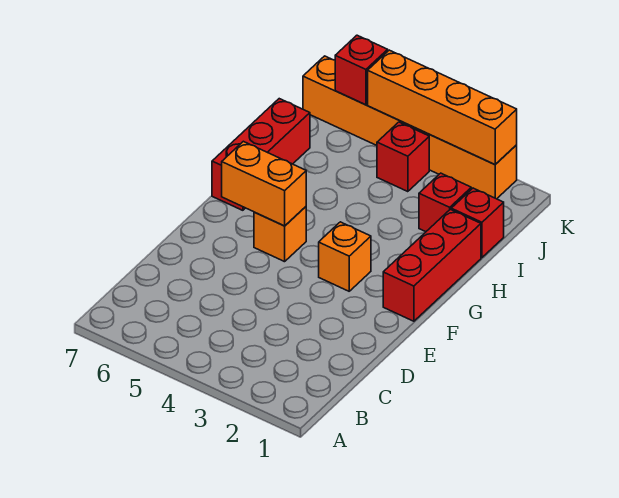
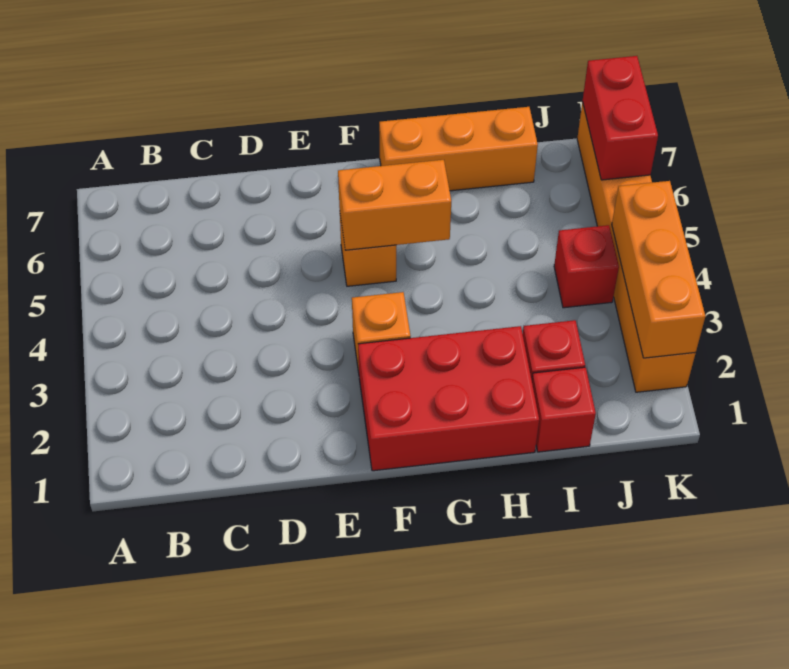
red brick F1:H1 level 1 -> red brick F1:H2 level 1
orange brick F5:F6 level 2 -> orange brick F5:G5 level 2
red brick G7:I7 level 1 -> orange brick G7:I7 level 1
orange brick K2:K5 level 2 -> orange brick K2:K4 level 2
red brick K6 level 2 -> red brick K6:K7 level 2

